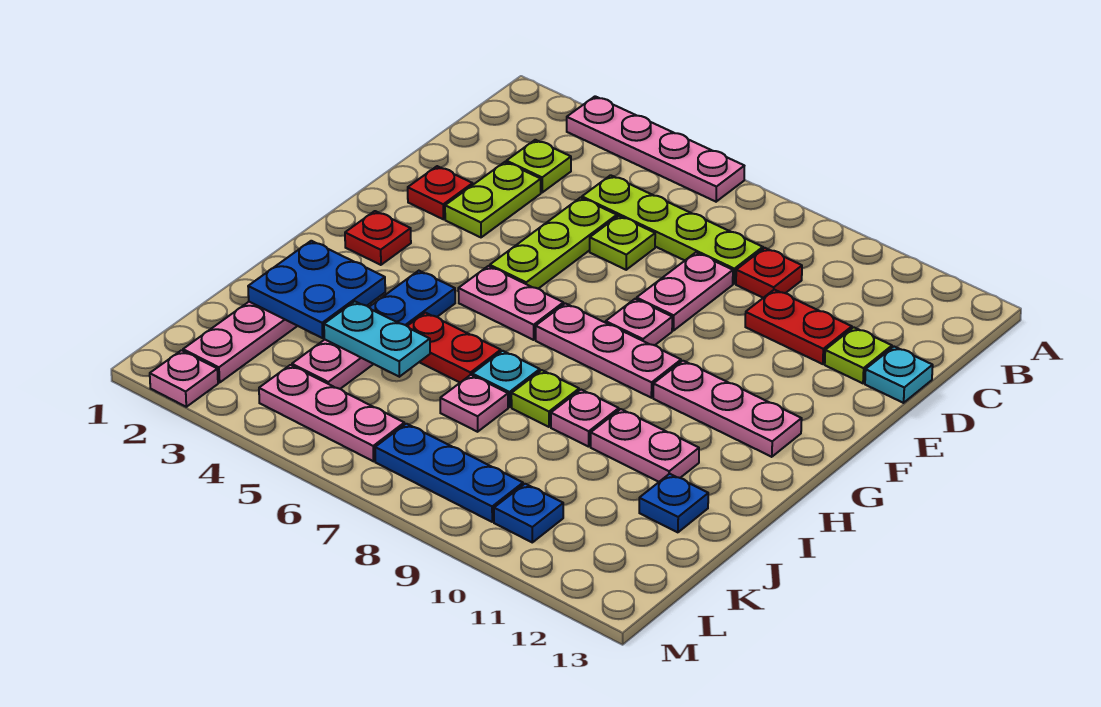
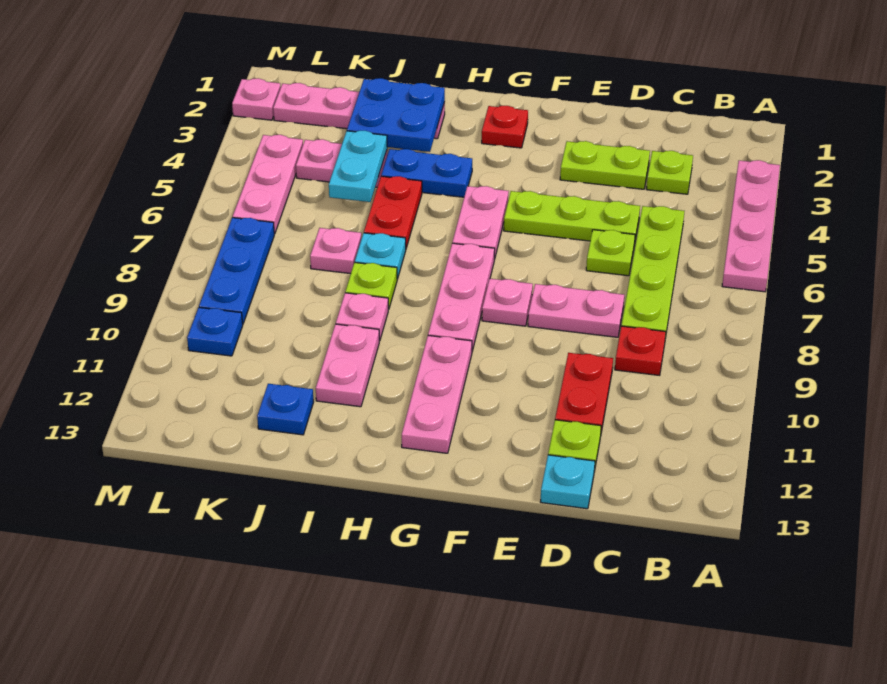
red plate E2 level 1 -> none

